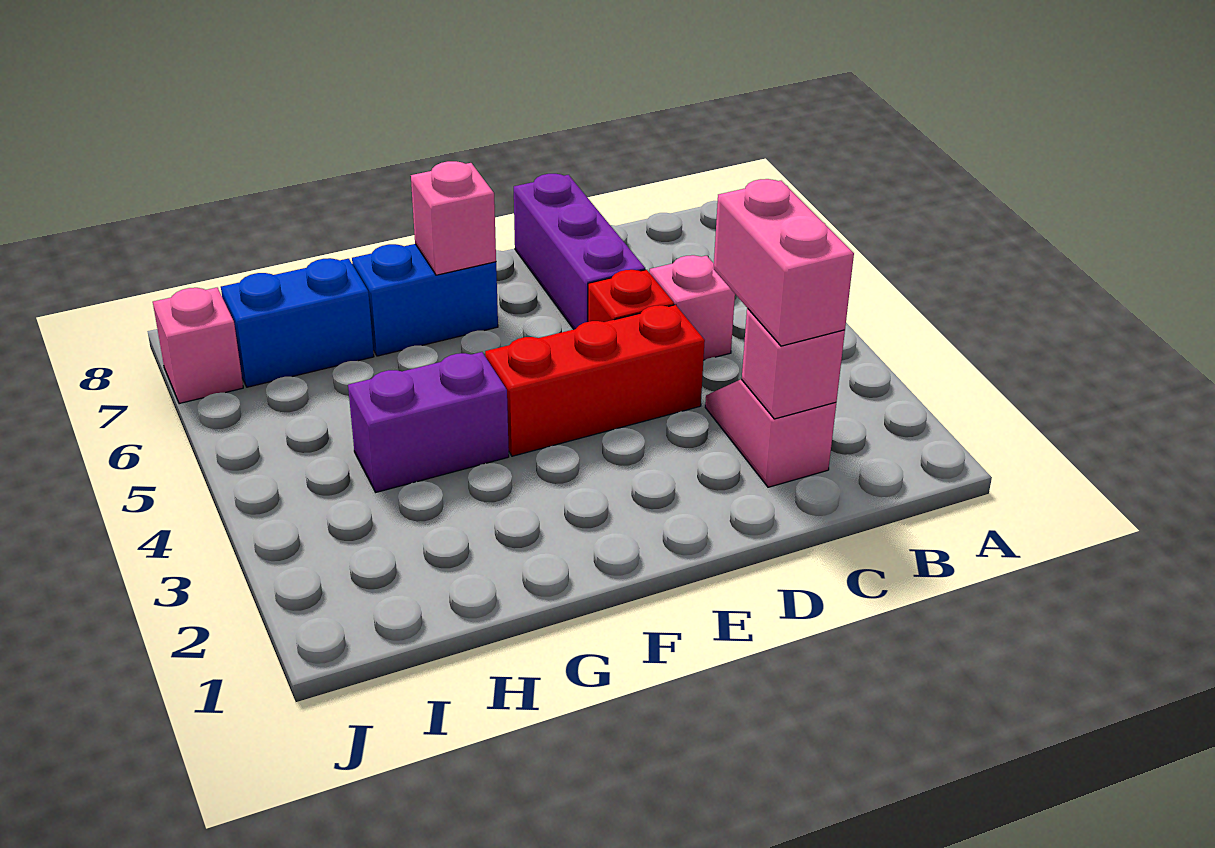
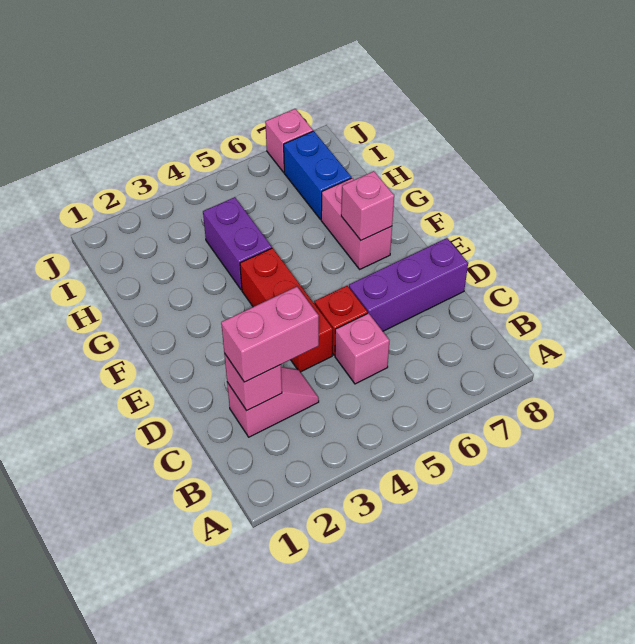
blue brick F7:G7 level 1 -> pink brick F7:G7 level 1

